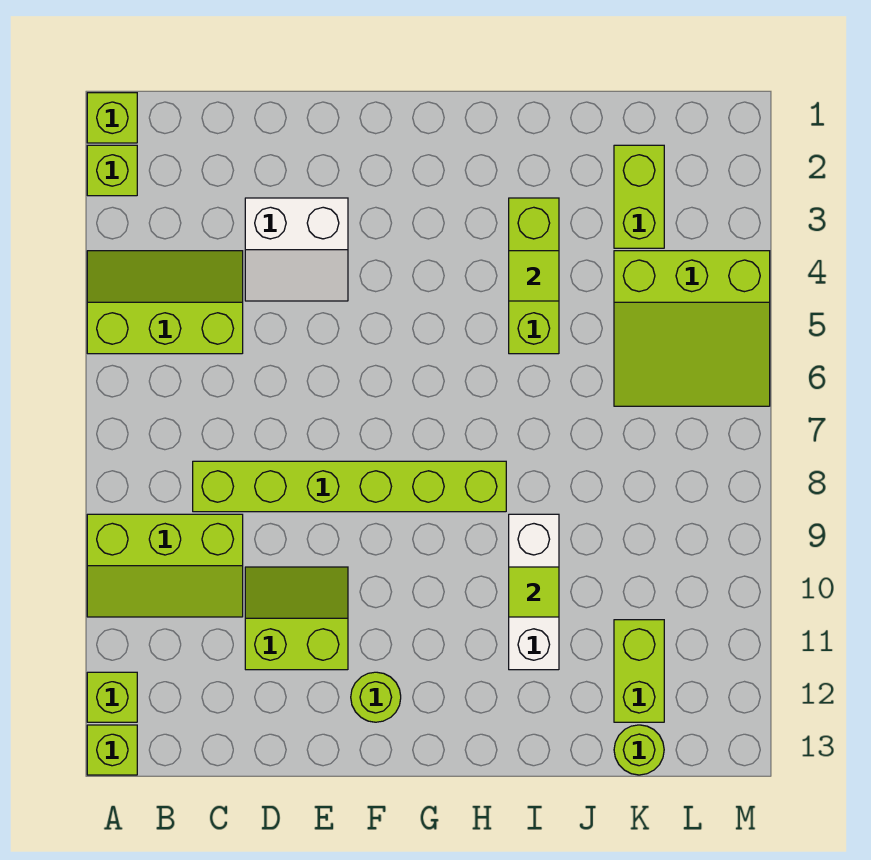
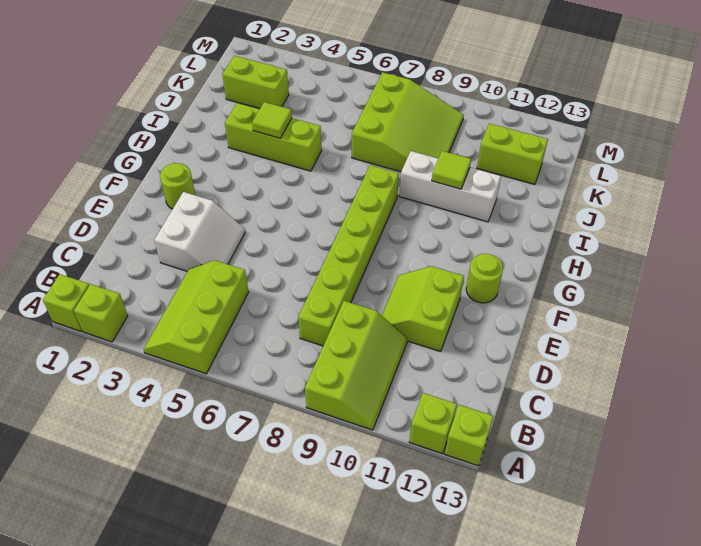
lime slope K4:M6 level 1 top 4 -> lime slope J7:L9 level 1 top 7
lime round brick K13 level 1 -> lime round brick F2 level 1

